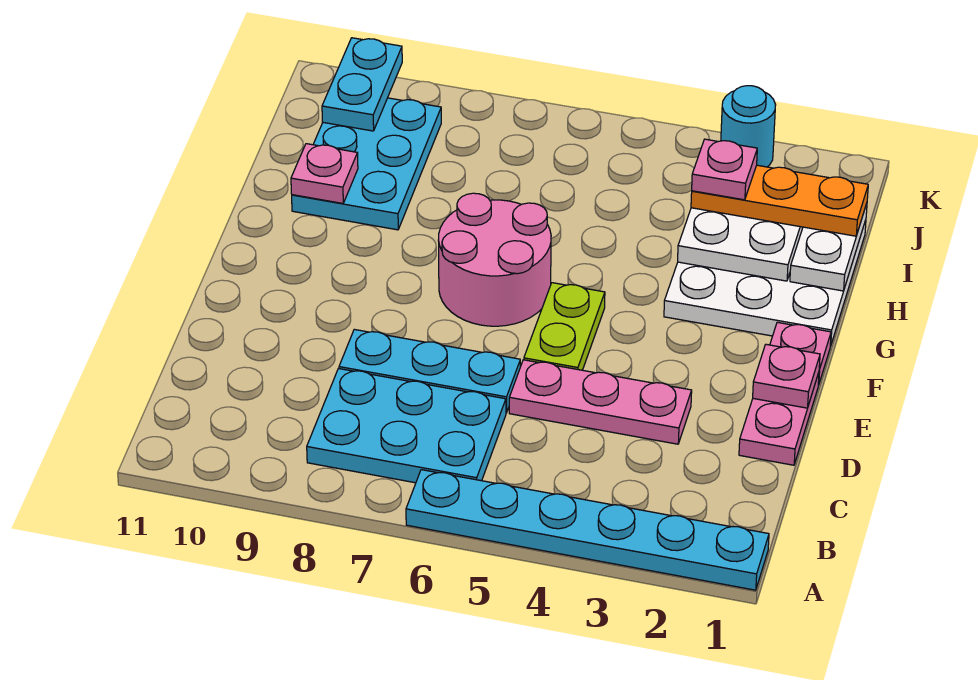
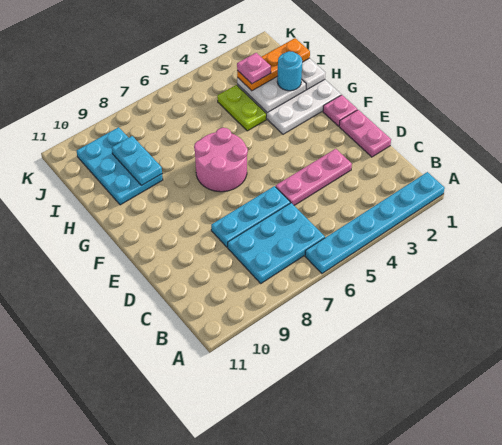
pink plate E1 level 2 -> none
lime plate E5:F5 level 1 -> lime plate H4:I4 level 1
pink plate H10 level 2 -> none
cyan plate J10:K10 level 2 -> cyan plate H9:I9 level 2
cyan round brick K3 level 1 -> cyan round brick H2 level 3

